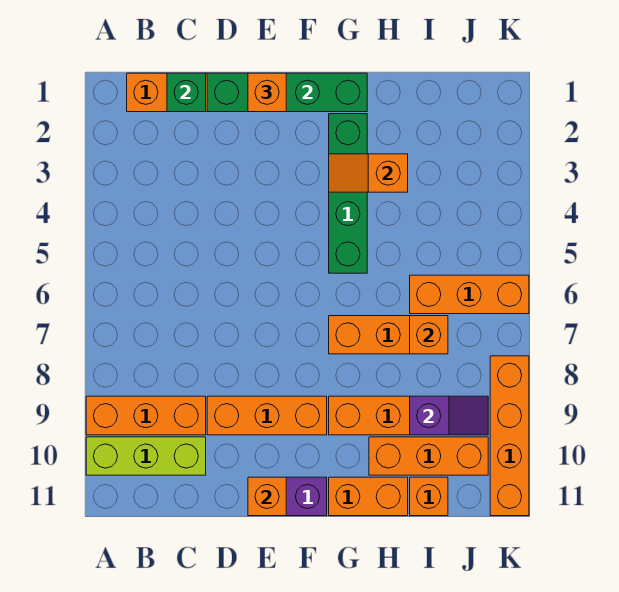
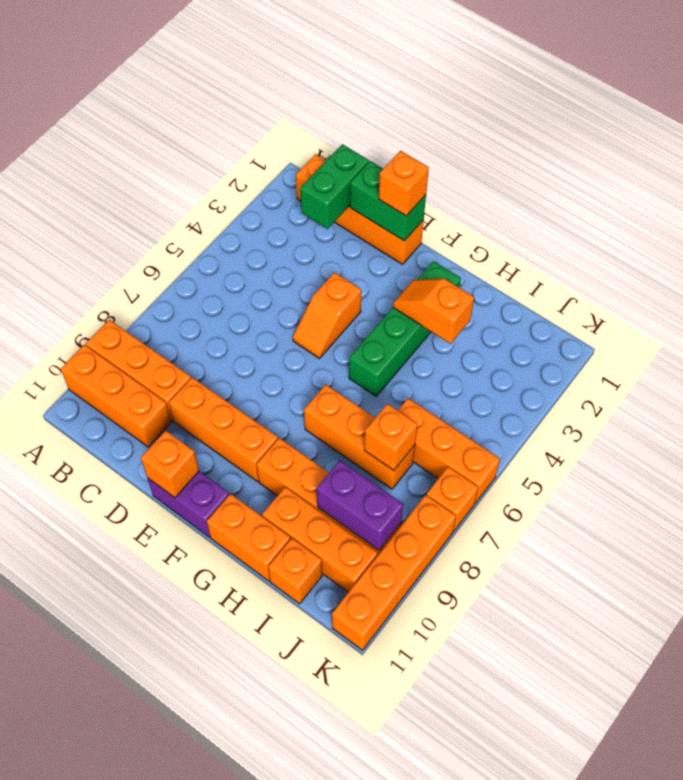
lime brick A10:C10 level 1 -> orange brick A10:C10 level 1
green brick C1 level 2 -> green brick C1:C2 level 2
green brick D1:G1 level 2 -> green brick D1:E1 level 2
none -> orange slope E4:E5 level 1 top 4
purple slope I9:J9 level 2 top I -> purple brick I9:J9 level 2
none -> orange brick K7 level 1

